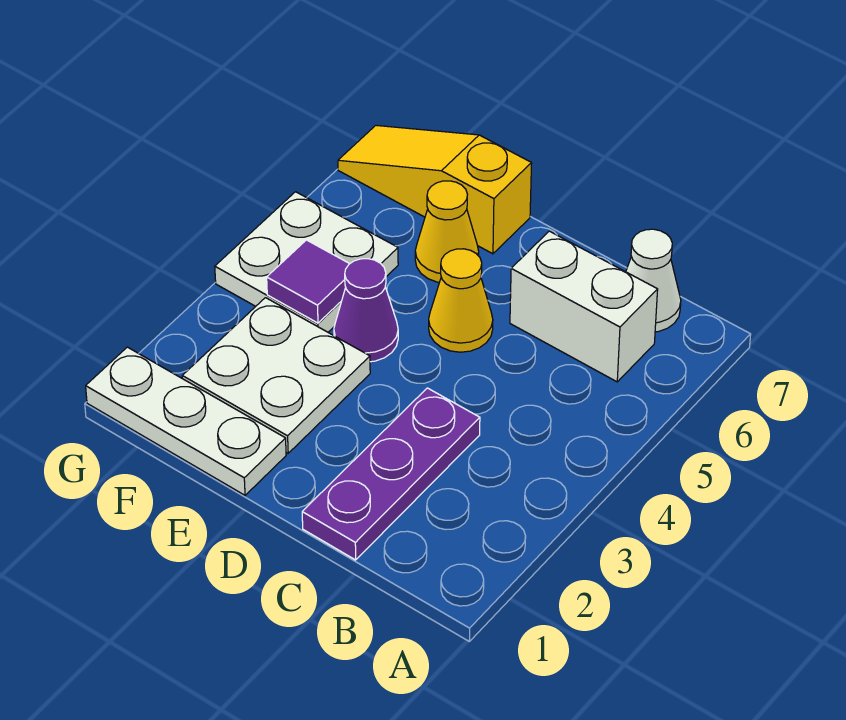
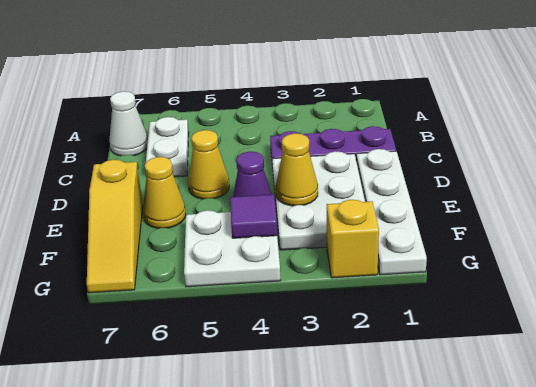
white brick B6:C6 level 1 -> white plate B6:C6 level 1
white plate E1:G1 level 1 -> white plate D1:G1 level 1
white plate E2:F3 level 1 -> white plate D2:F3 level 1
none -> yellow cone E3 level 2
none -> yellow brick G2 level 1

